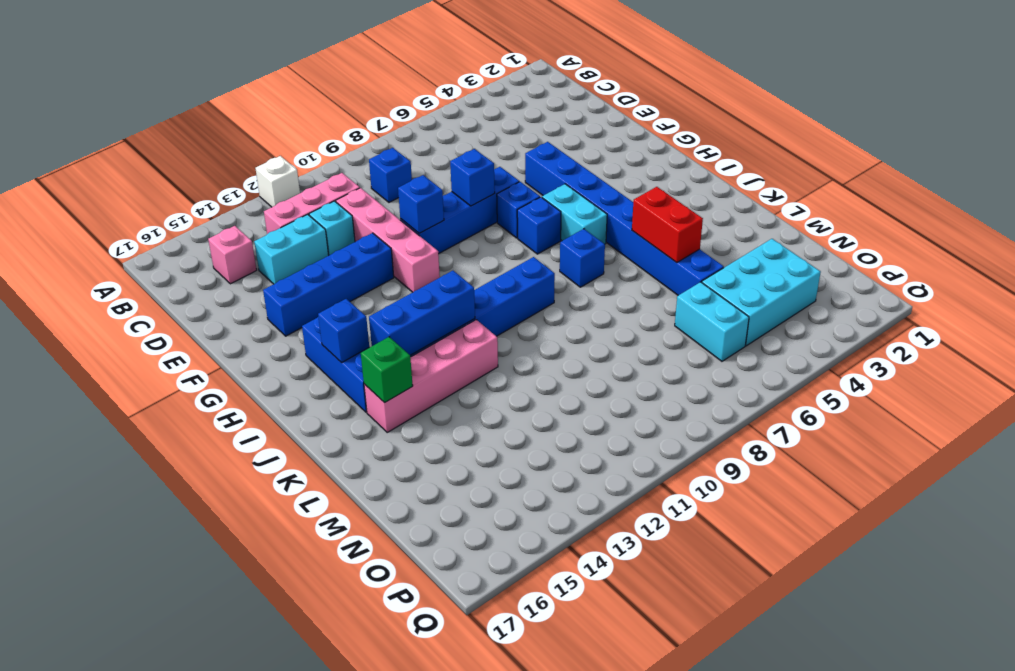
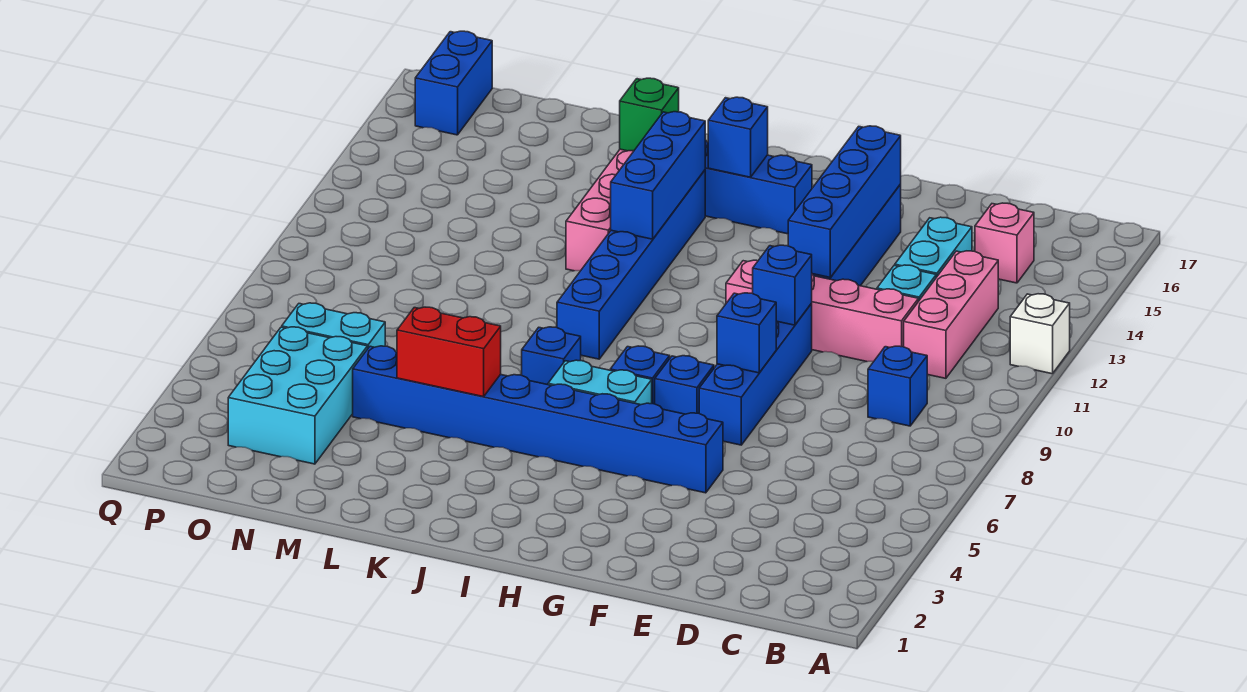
none -> blue brick F12:F15 level 2
none -> blue brick P16:P17 level 1

